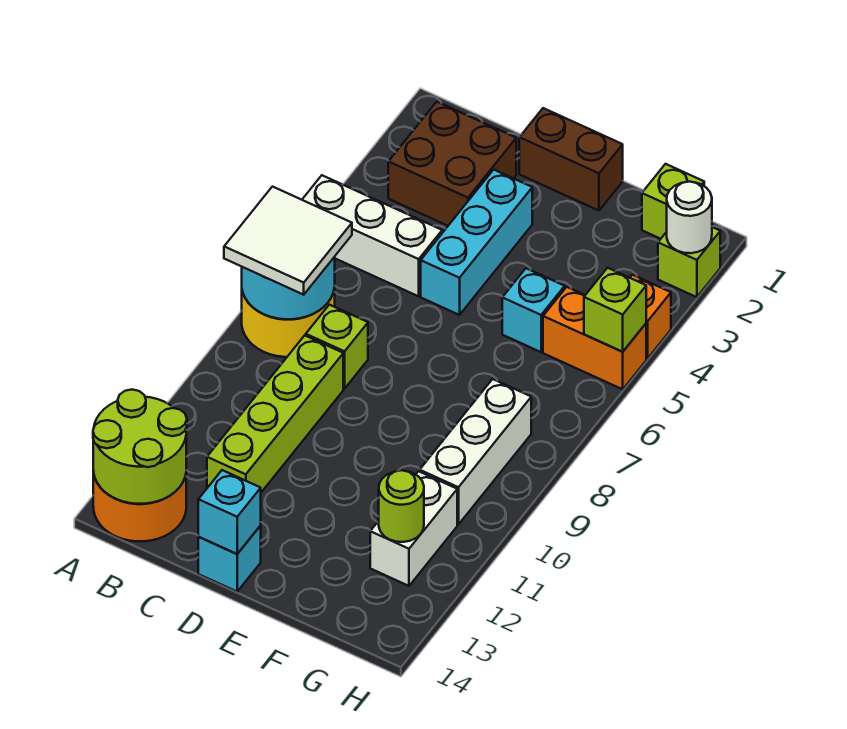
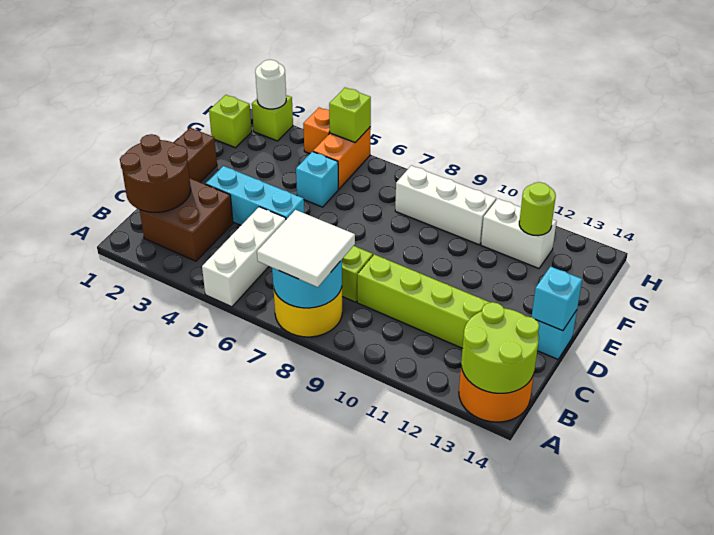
none -> brown round brick B1:C2 level 2

